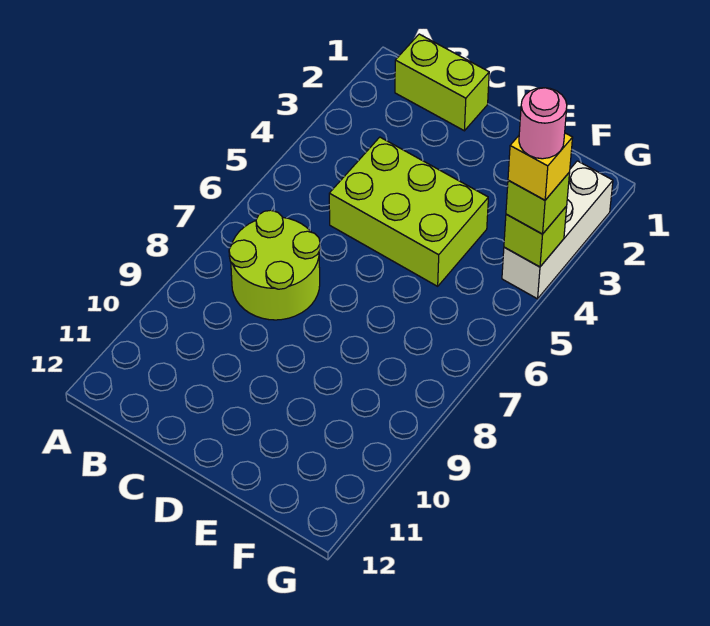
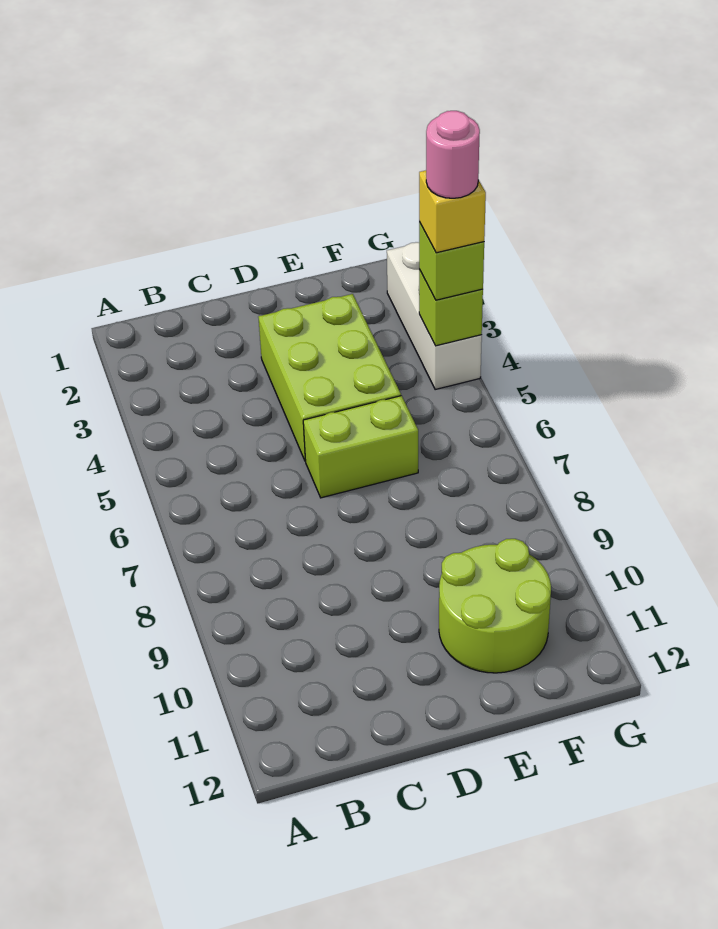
lime brick B1:C1 level 1 -> lime brick D6:E6 level 1
lime round brick B7:C8 level 1 -> lime round brick E10:F11 level 1
lime brick C4:E5 level 1 -> lime brick D3:E5 level 1

